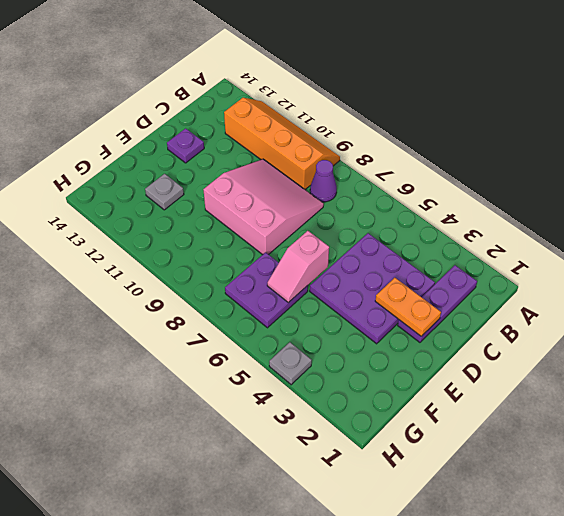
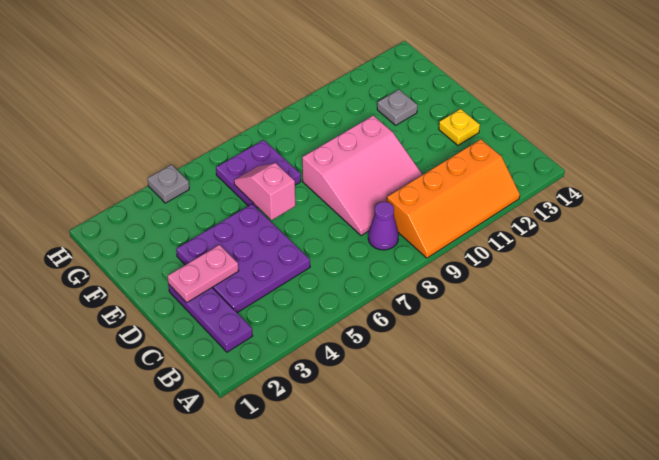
orange plate D2:D3 level 2 -> pink plate D2:D3 level 2
purple plate D13 level 1 -> yellow plate D13 level 1

